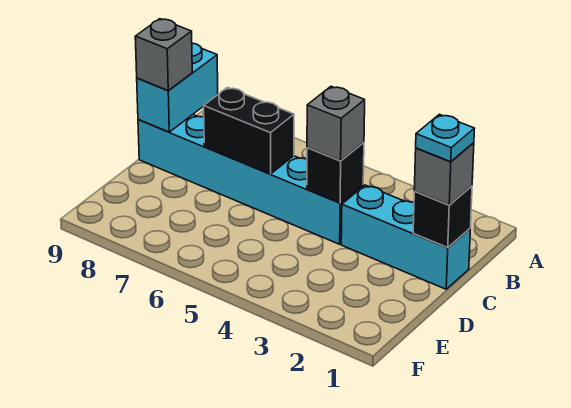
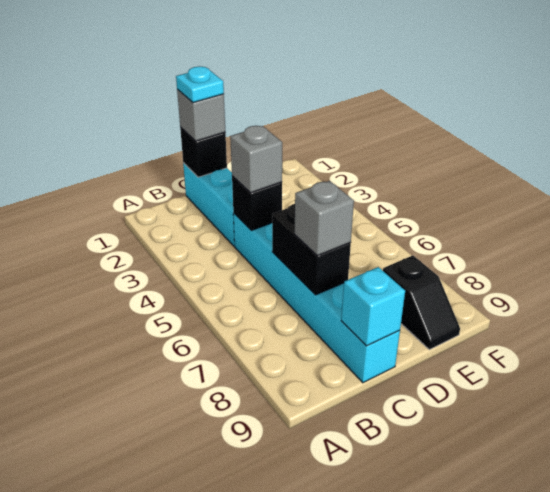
cyan brick B9:C9 level 2 -> cyan brick C9 level 2
grey brick C9 level 3 -> grey brick C7 level 3
none -> black slope E8:E9 level 1 top 8

